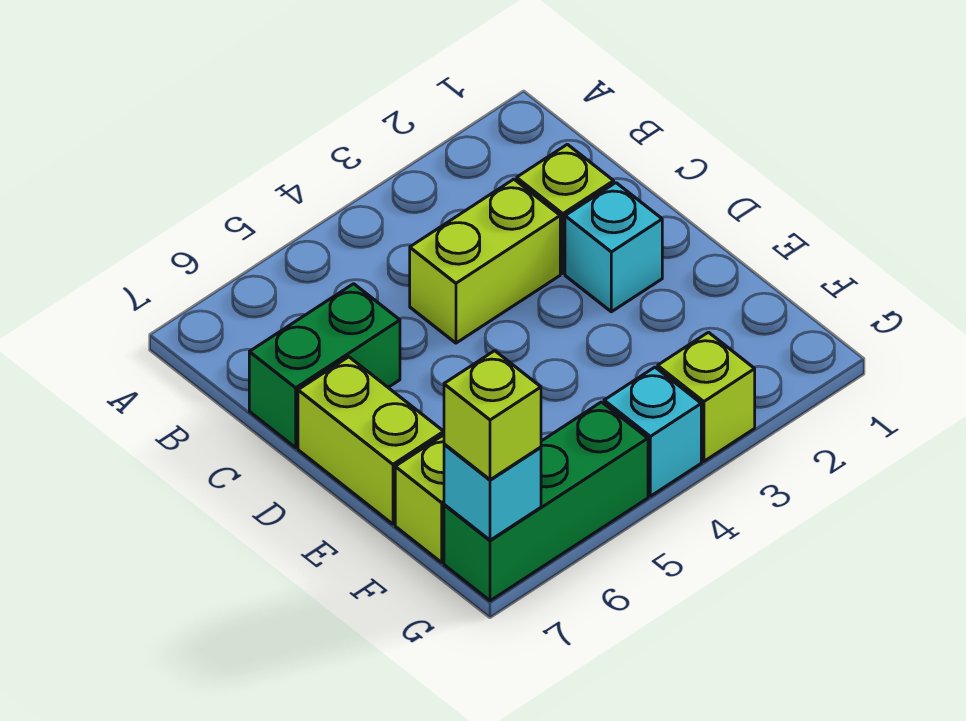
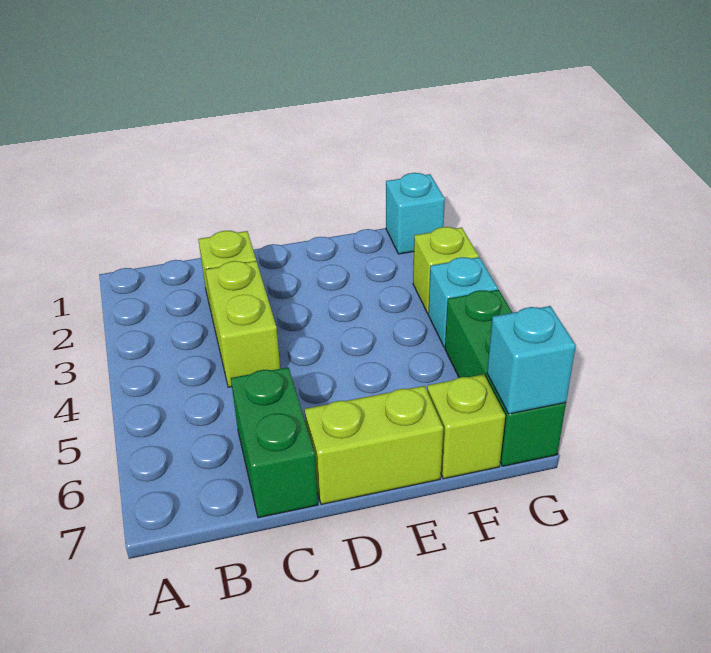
cyan brick D2 level 1 -> cyan brick G1 level 1
lime brick G7 level 3 -> none

